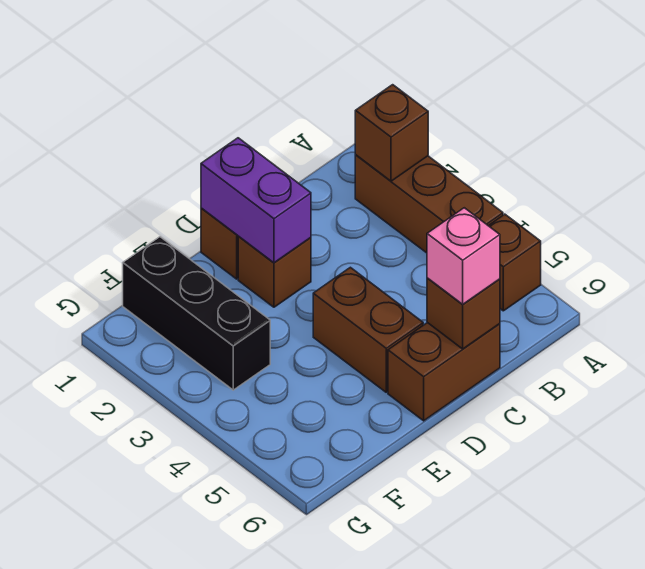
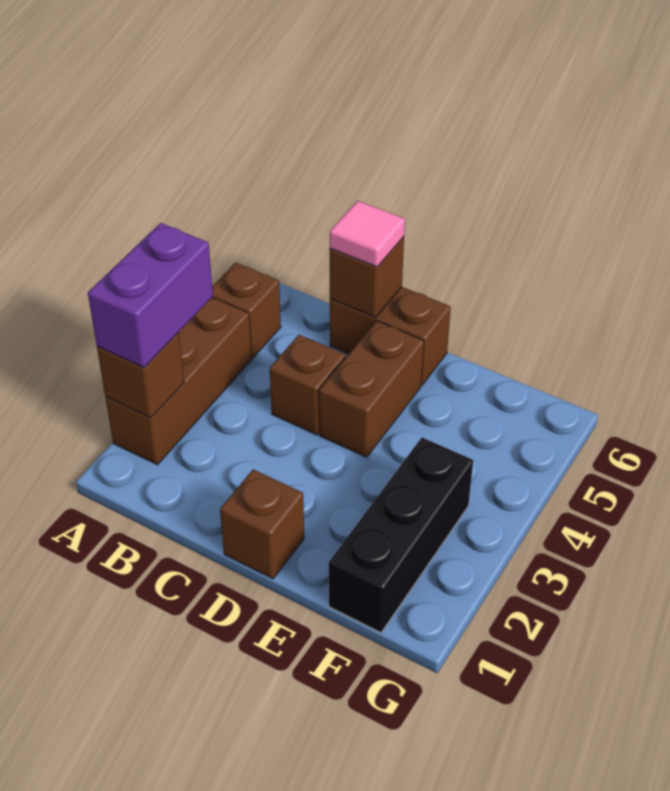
pink brick C6 level 3 -> pink tile C6 level 3
purple brick D1:D2 level 2 -> purple brick A2:A3 level 3
brown brick D2 level 1 -> brown brick C4 level 1

